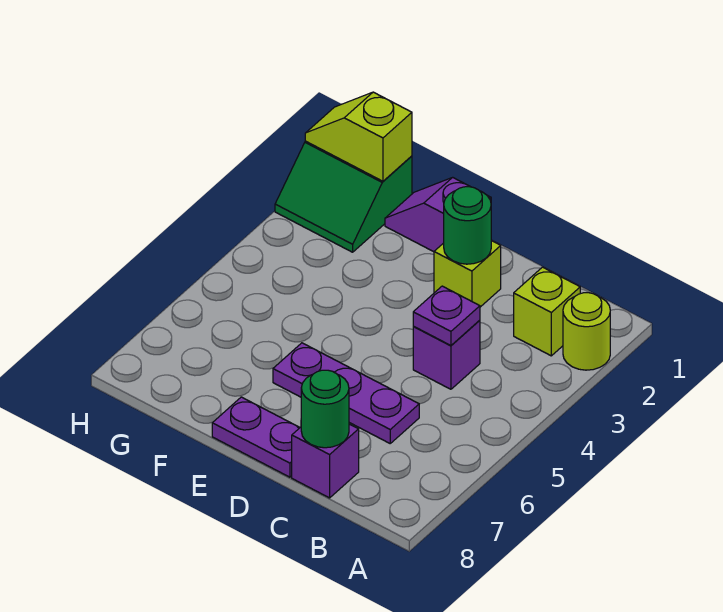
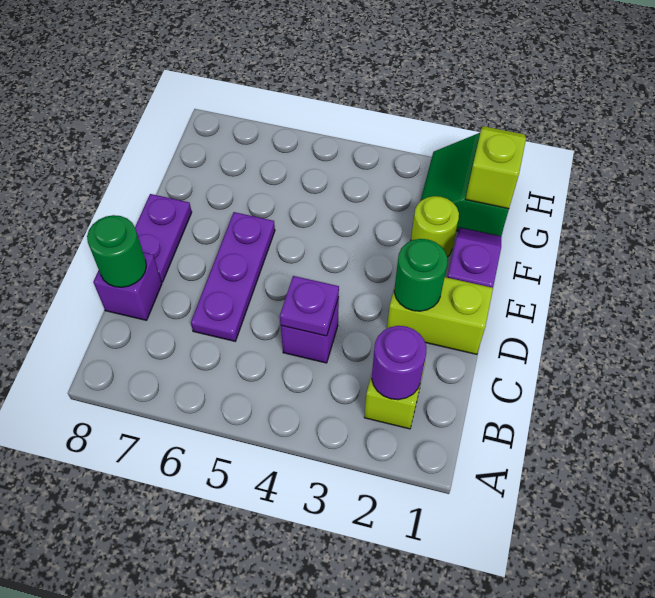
lime round brick A2 level 1 -> lime round brick F2 level 1
none -> purple round brick B2 level 2
lime brick D2 level 1 -> lime brick D1:D2 level 1

